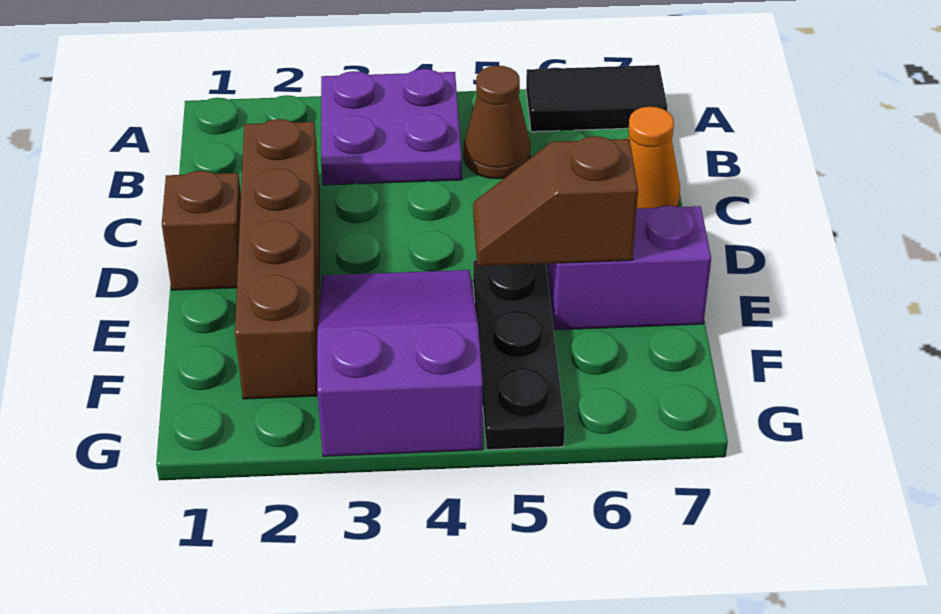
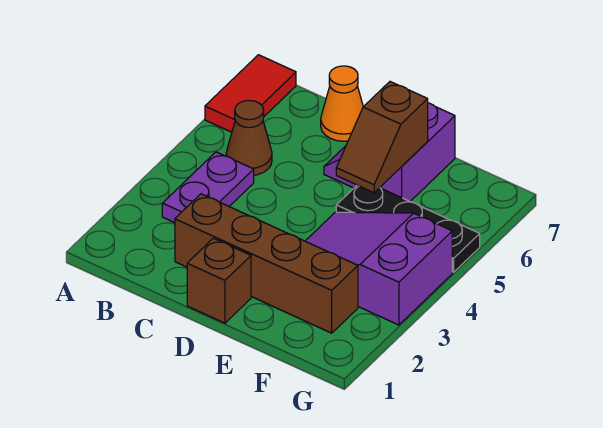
purple plate A3:B4 level 1 -> purple plate B3:B4 level 1
black tile A6:A7 level 1 -> red tile A6:A7 level 1

